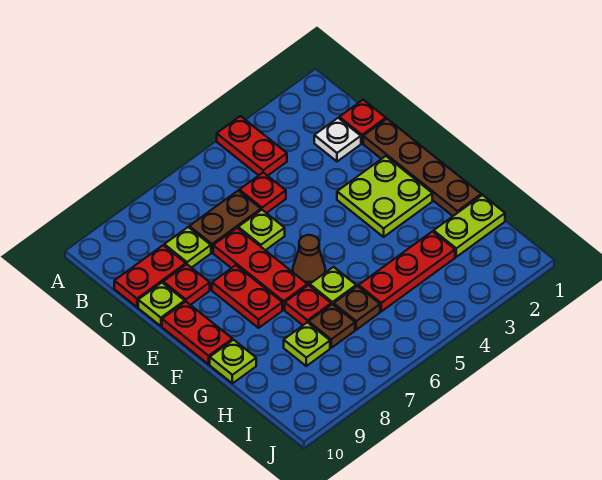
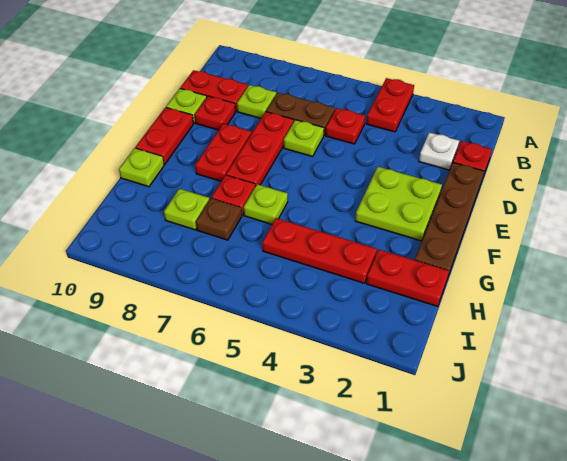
brown cone F6 level 1 -> none
lime plate H1:H2 level 1 -> red plate H1:H2 level 1
brown plate H6 level 1 -> none

